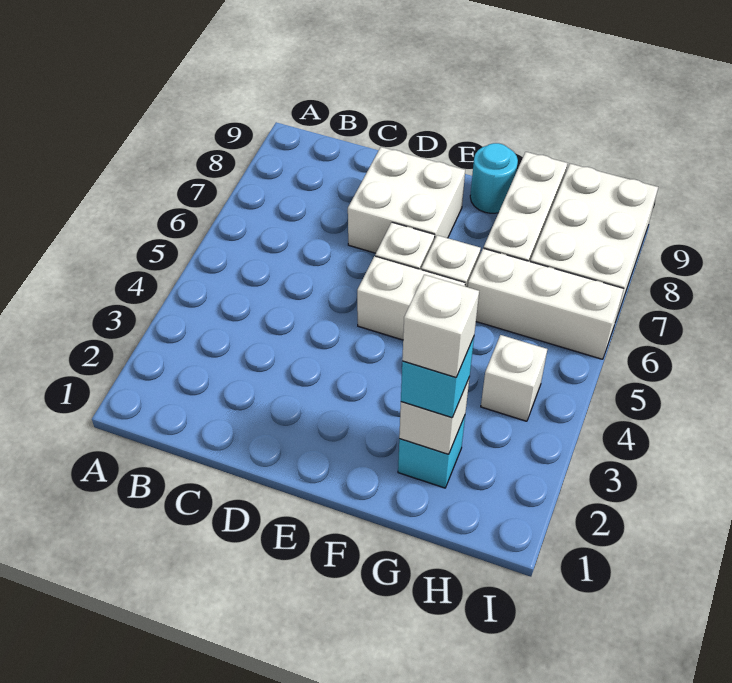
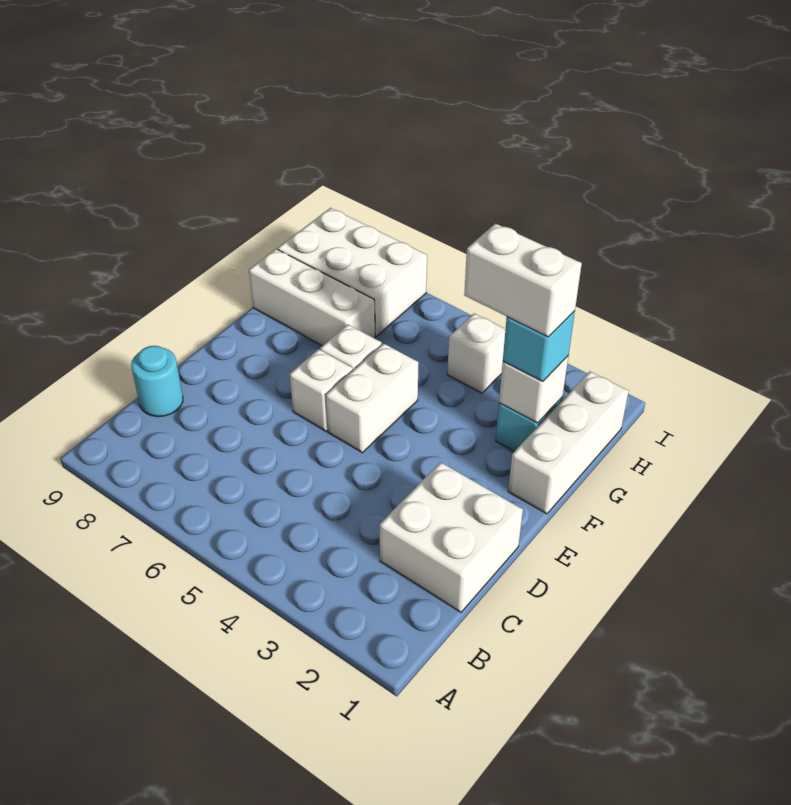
white brick D7:E8 level 1 -> white brick C1:D2 level 1
cyan round brick F9 level 1 -> cyan round brick C9 level 1
white brick G2 level 4 -> white brick G2:G3 level 4
white brick G6:I6 level 1 -> white brick F1:H1 level 1

